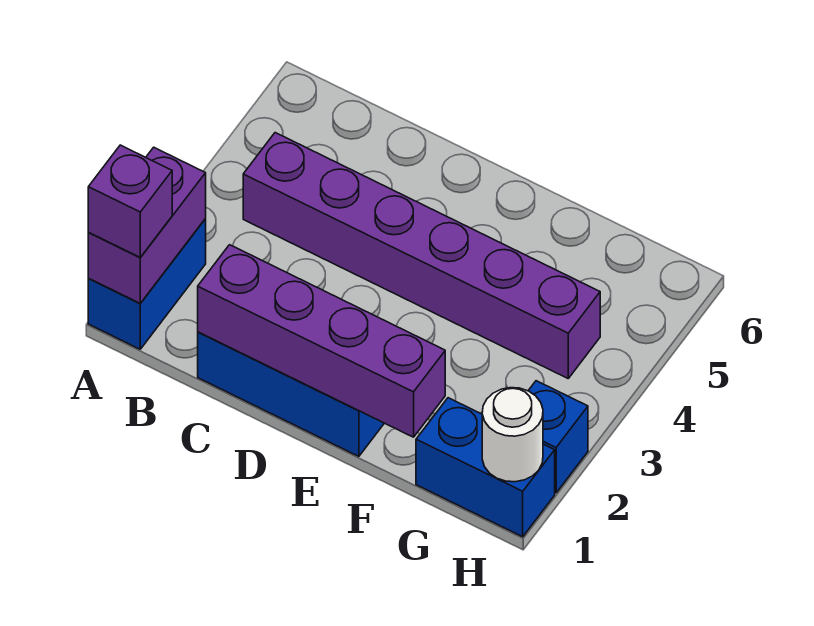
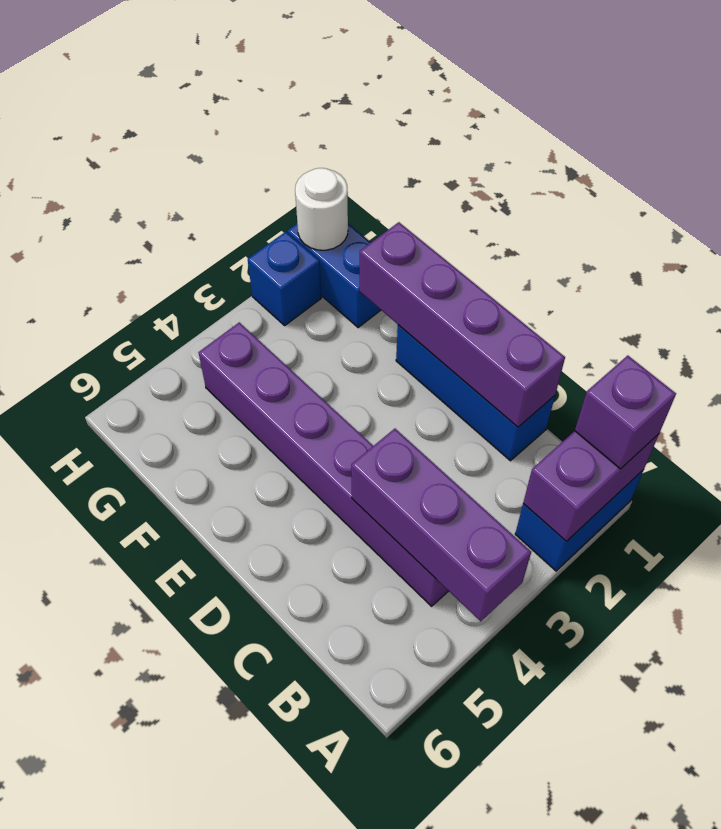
none -> purple brick A4:C4 level 2

